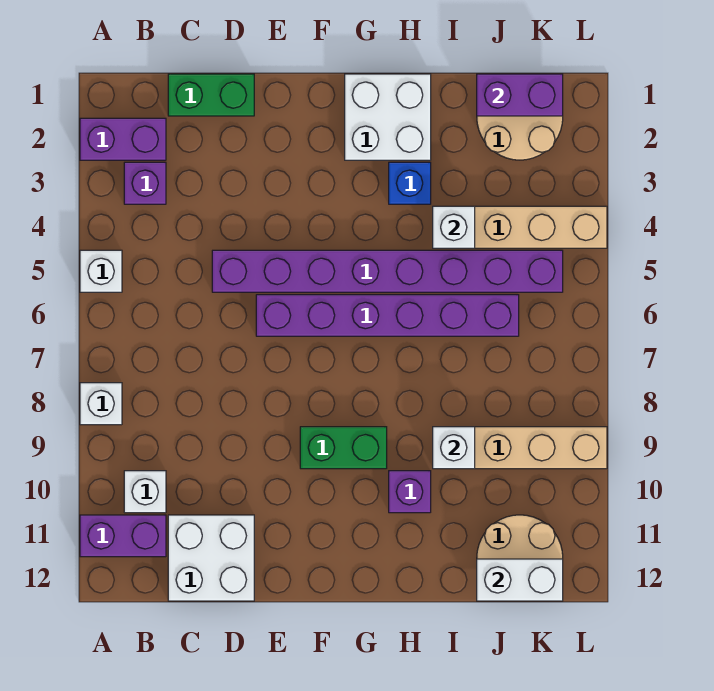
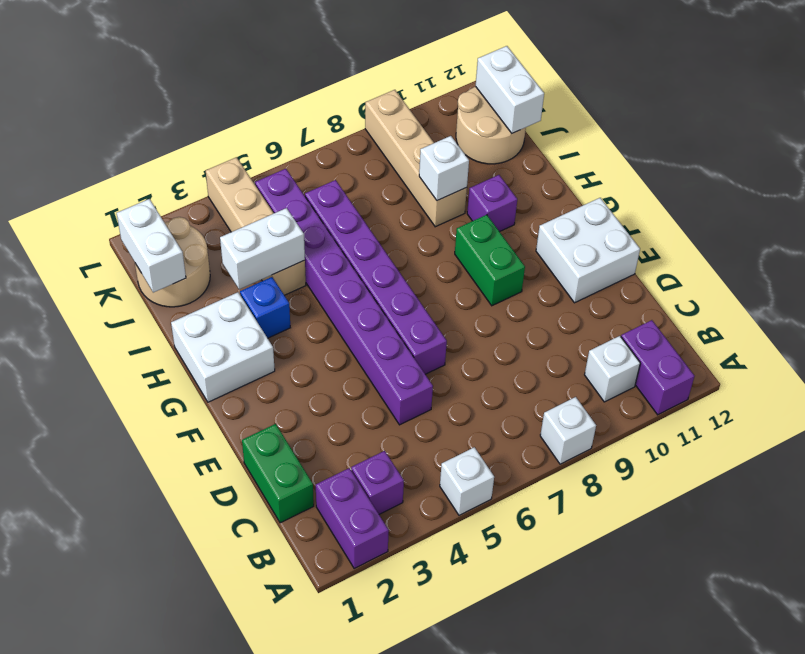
white brick C11:D12 level 1 -> white brick E11:F12 level 1
white brick I4 level 2 -> white brick I3:I4 level 2
purple brick J1:K1 level 2 -> white brick J1:K1 level 2

